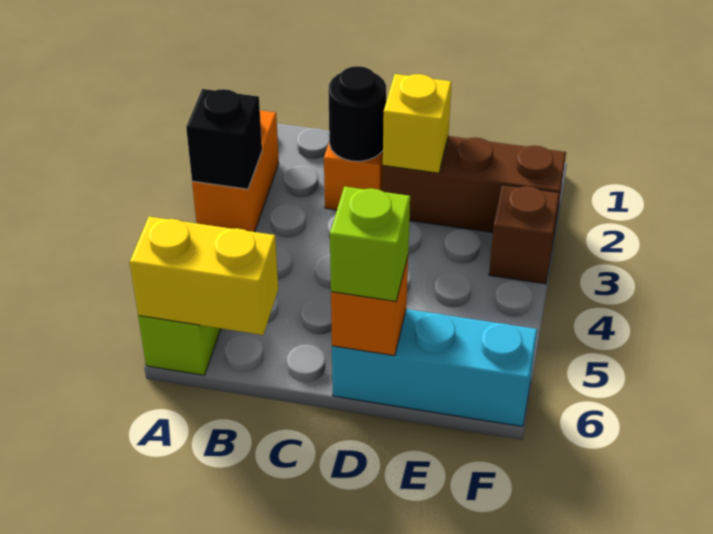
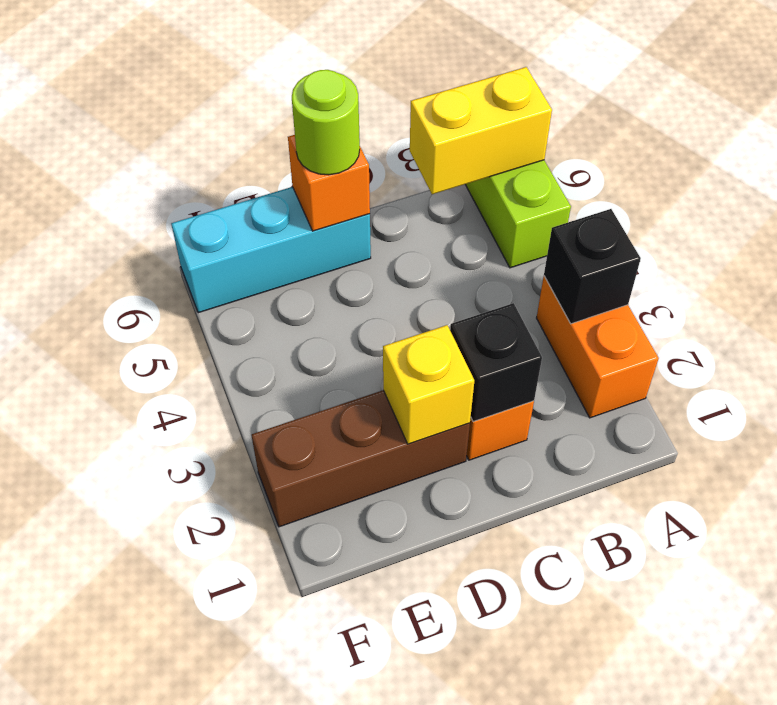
black round brick C2 level 2 -> black brick C2 level 2
lime brick D6 level 3 -> lime round brick D6 level 3
brown brick F3 level 1 -> none

